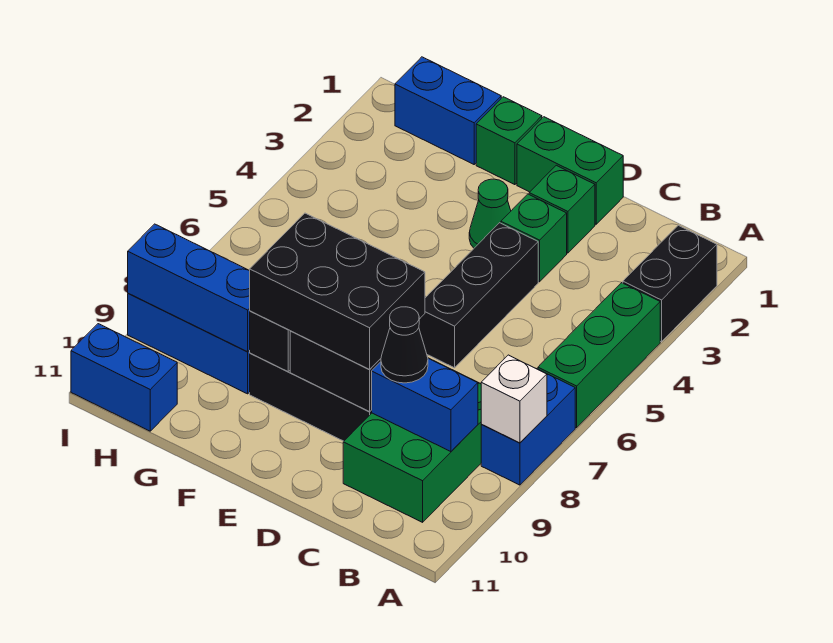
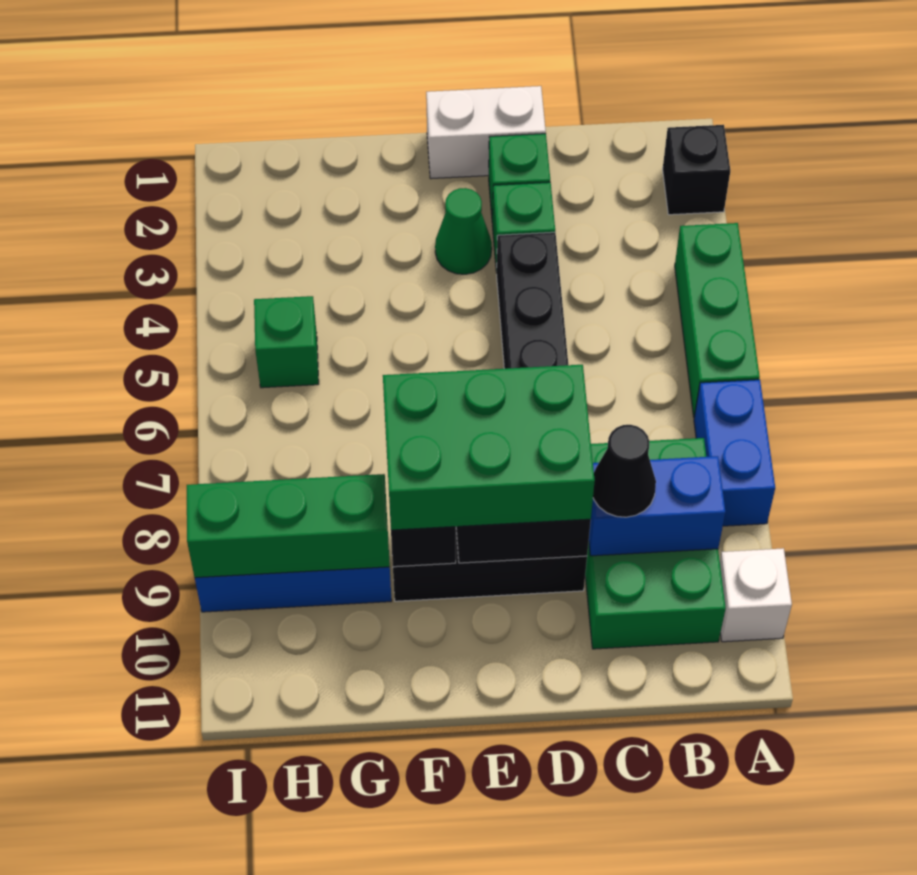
black brick A2:A3 level 1 -> black brick A2 level 1
white brick A8 level 2 -> white brick A10 level 1
green brick D1:E1 level 1 -> white brick D1:E1 level 1
black brick D8:F9 level 3 -> green brick D8:F9 level 3
green brick F1 level 1 -> green brick H5 level 1
blue brick G1:H1 level 1 -> none
blue brick G9:I9 level 2 -> green brick G9:I9 level 2
blue brick H11:I11 level 1 -> none

